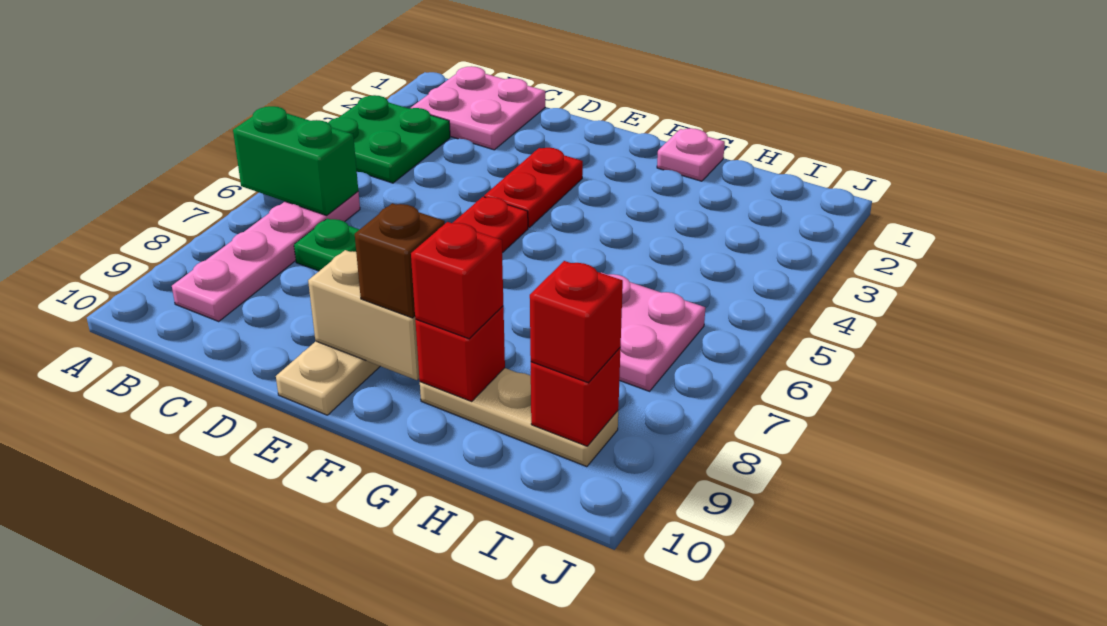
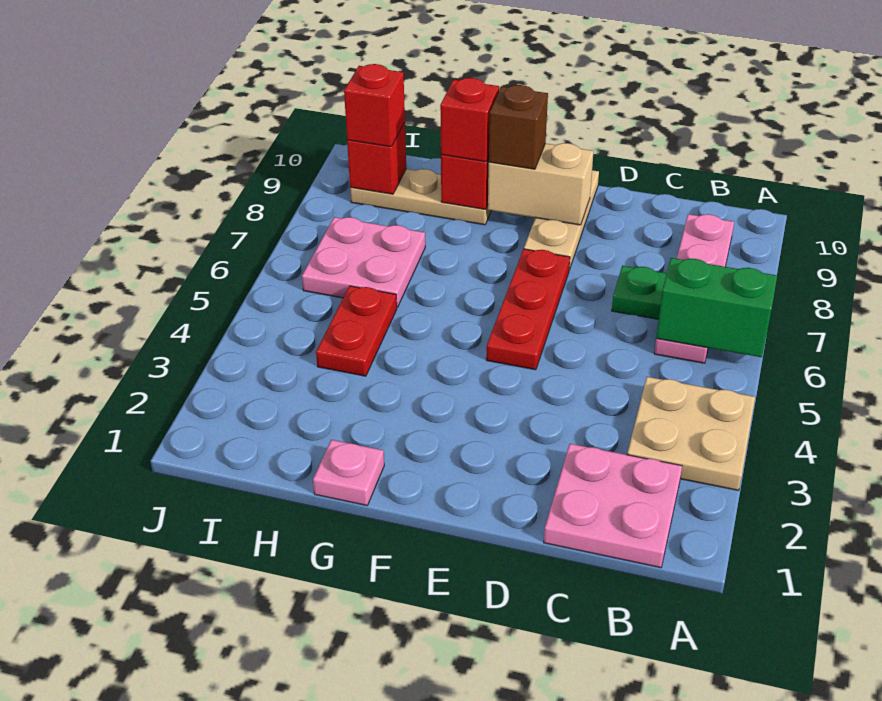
green plate A3:B4 level 1 -> tan plate A3:B4 level 1
red plate E3:E4 level 1 -> red plate H4:H5 level 1

